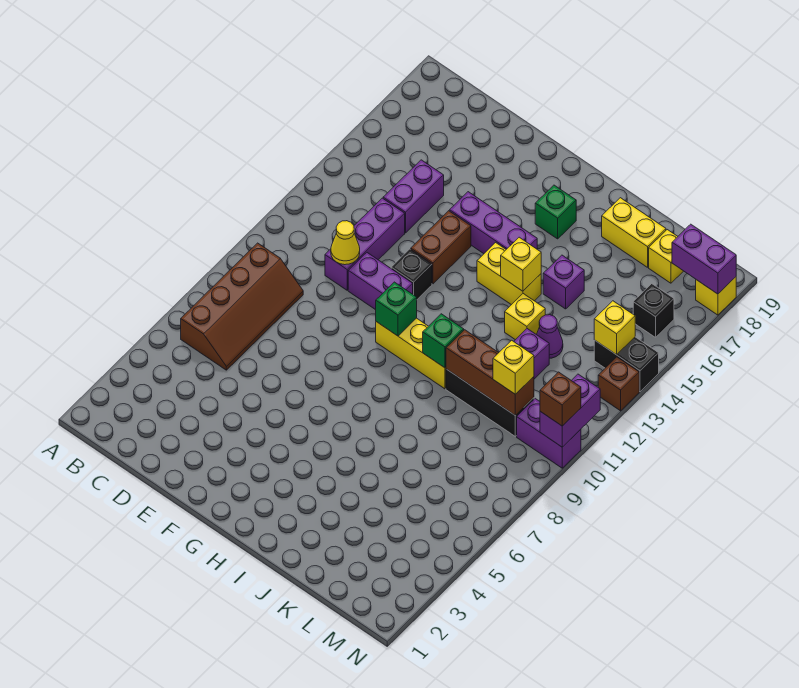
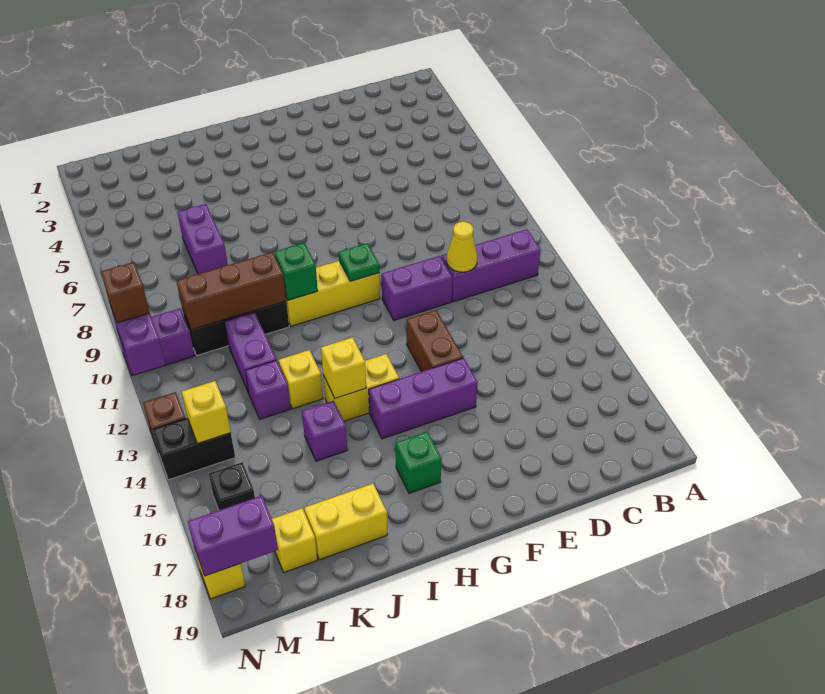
brown slope B6:C9 level 1 top B -> none
purple brick D11:D13 level 1 -> purple brick B11:D11 level 1
purple brick D14:D15 level 1 -> purple brick K6:K7 level 1
black brick F12 level 1 -> none
green brick G10 level 2 -> green plate G10 level 2
purple cone K13 level 1 -> purple brick K13 level 1
yellow brick L10 level 3 -> none

